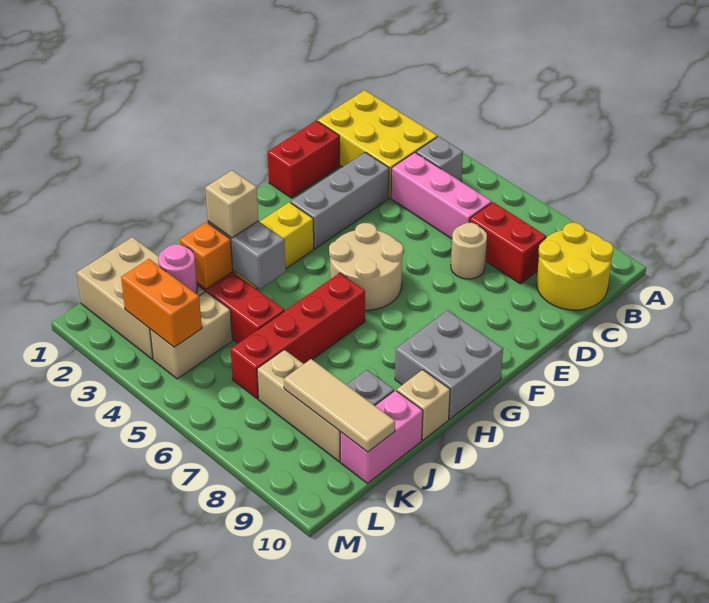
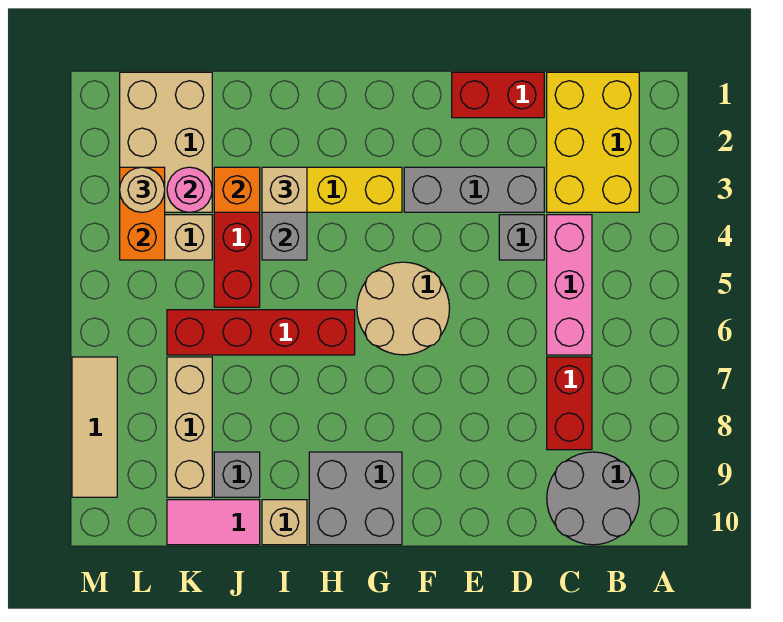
grey brick B4 level 1 -> grey brick D4 level 1
yellow round brick B9:C10 level 1 -> grey round brick B9:C10 level 1
tan round brick D7 level 1 -> tan round brick L3 level 3
pink brick J10:K10 level 1 -> pink tile J10:K10 level 1
tan tile K8:K10 level 2 -> tan tile M7:M9 level 1

